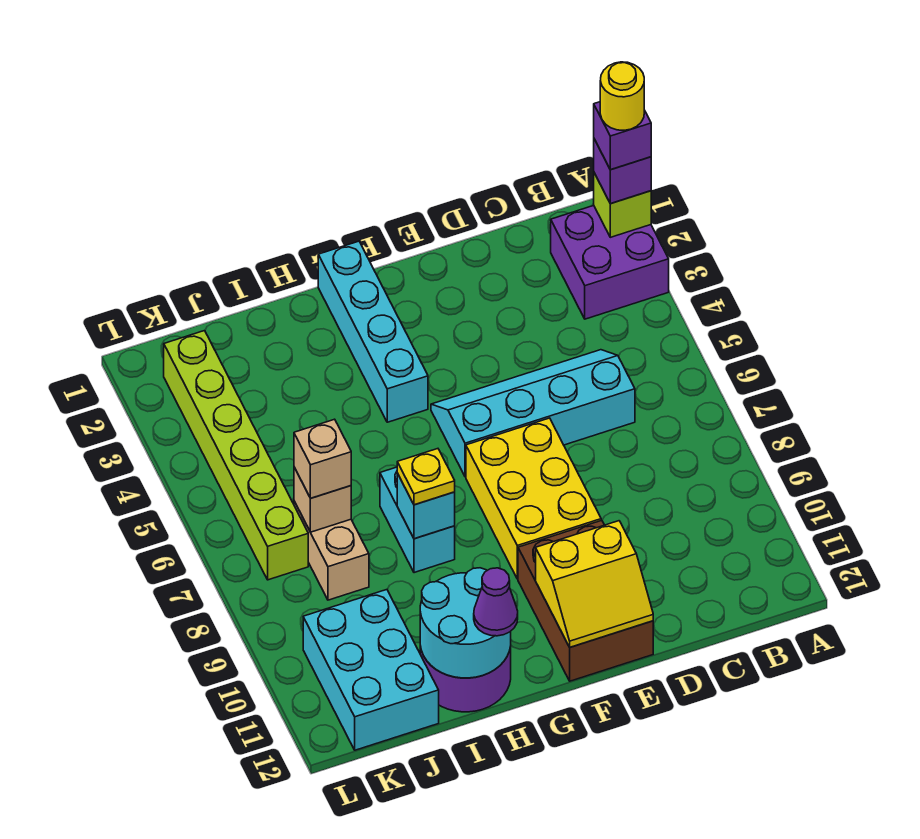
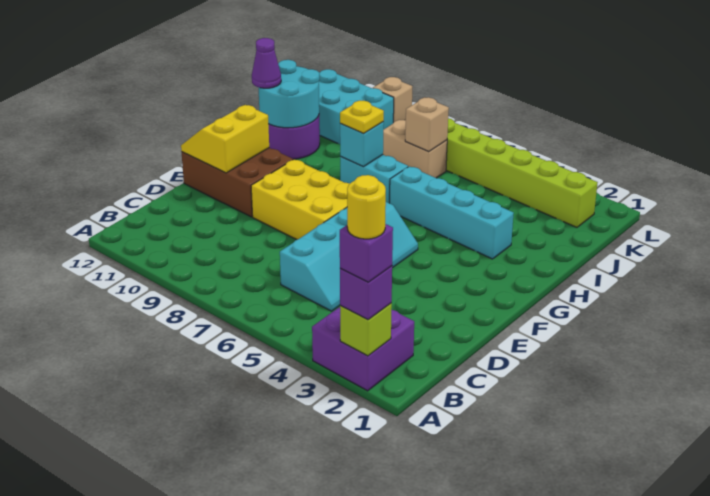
cyan brick G1:G4 level 1 -> cyan brick H3:H6 level 1
tan brick J7 level 3 -> tan brick L10 level 1

